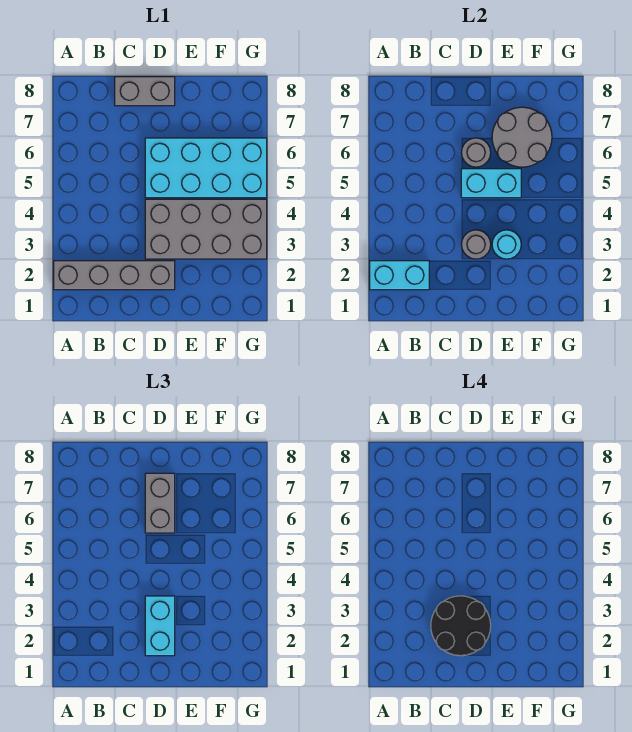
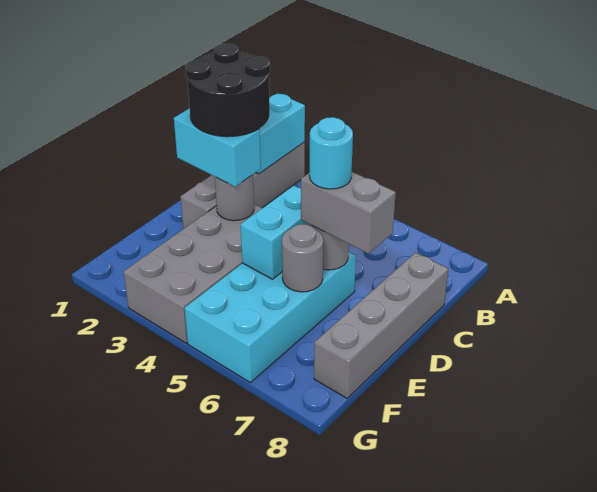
grey brick C8:D8 level 1 -> grey brick C8:F8 level 1
cyan round brick E3 level 2 -> cyan round brick D6 level 4
grey round brick E6:F7 level 2 -> grey round brick E6 level 2

